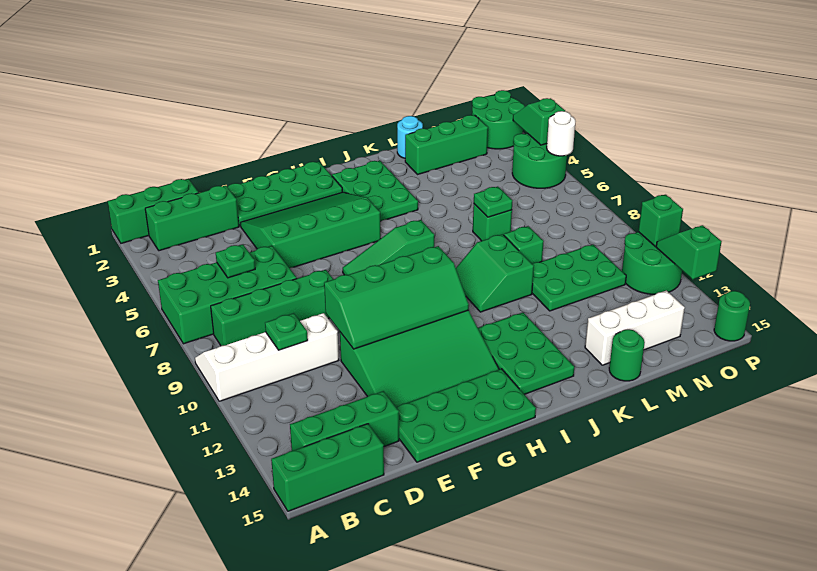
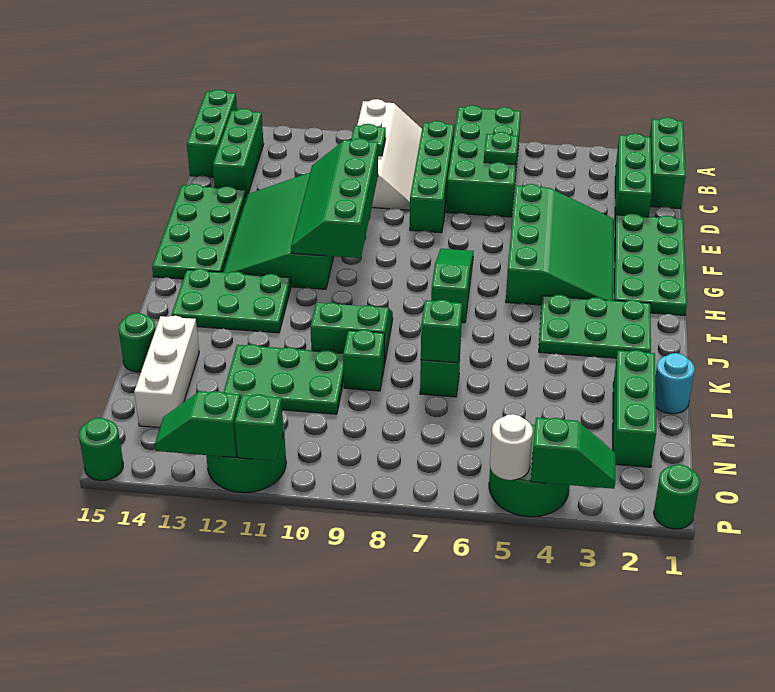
green plate L7 level 2 -> green brick L7 level 2
green plate L10:N11 level 1 -> green plate L10:M12 level 1
green round brick O1:P2 level 1 -> green round brick P1 level 1
green slope P12:P13 level 2 top 13 -> green slope P12:P13 level 2 top 12

